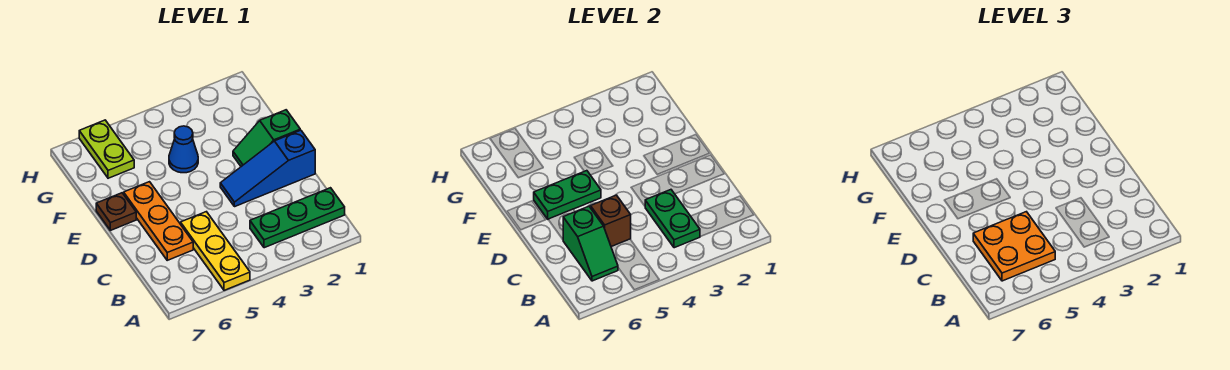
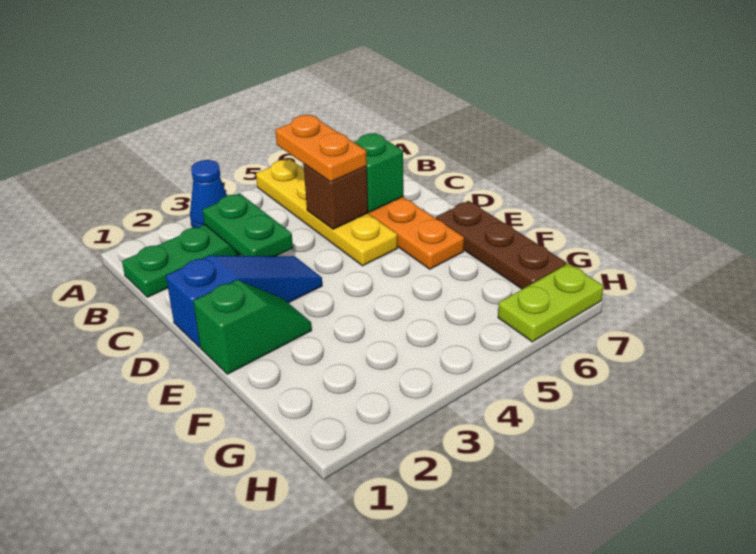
yellow plate A5:C5 level 1 -> yellow plate A5:D5 level 1
orange plate B5:C6 level 3 -> orange plate B5:C5 level 3
green plate E5:E6 level 2 -> none
brown plate E7 level 1 -> brown plate E7:G7 level 1
blue cone F4 level 1 -> blue cone A3 level 1
lime plate G6:H6 level 1 -> lime plate H6:H7 level 1

